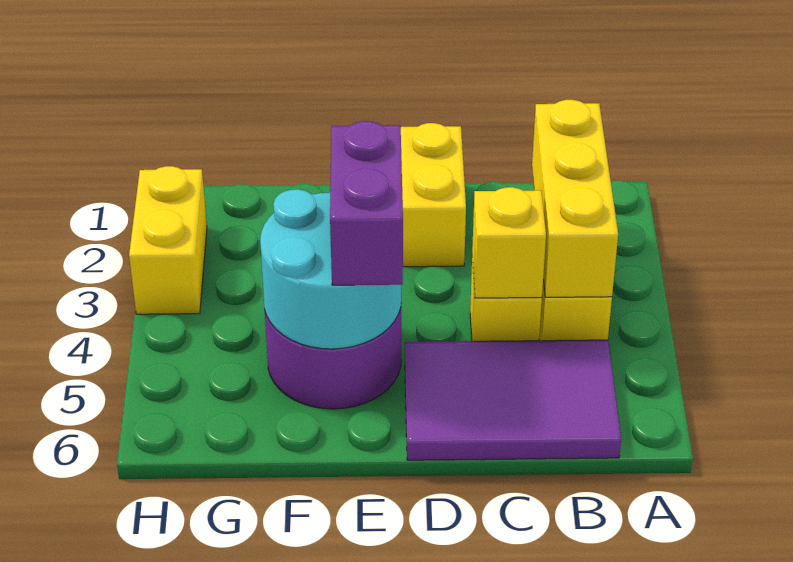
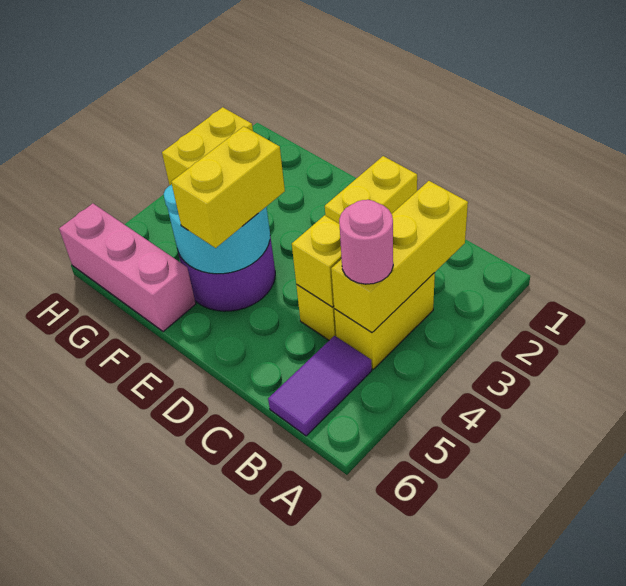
none -> pink round brick B4 level 3
purple tile B5:D6 level 1 -> purple tile B5:B6 level 1
purple brick E4:E5 level 3 -> yellow brick E4:E5 level 3
none -> pink brick F6:H6 level 1

